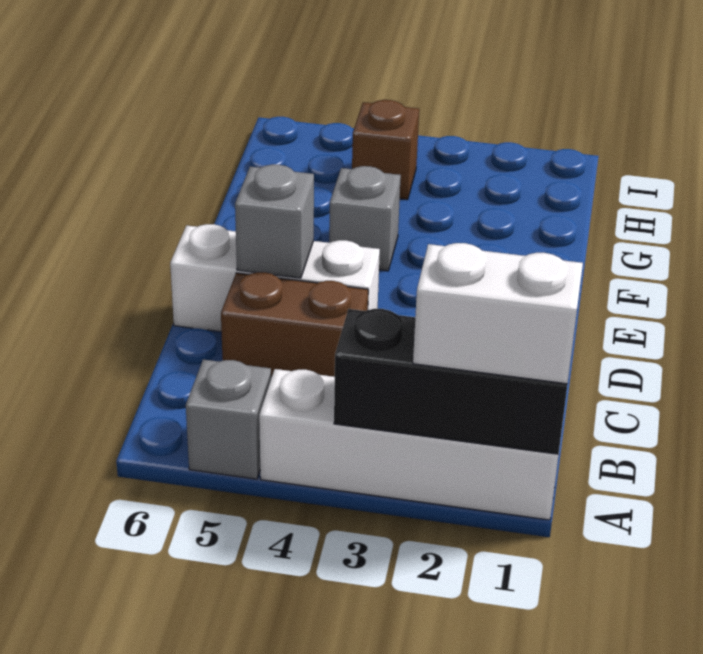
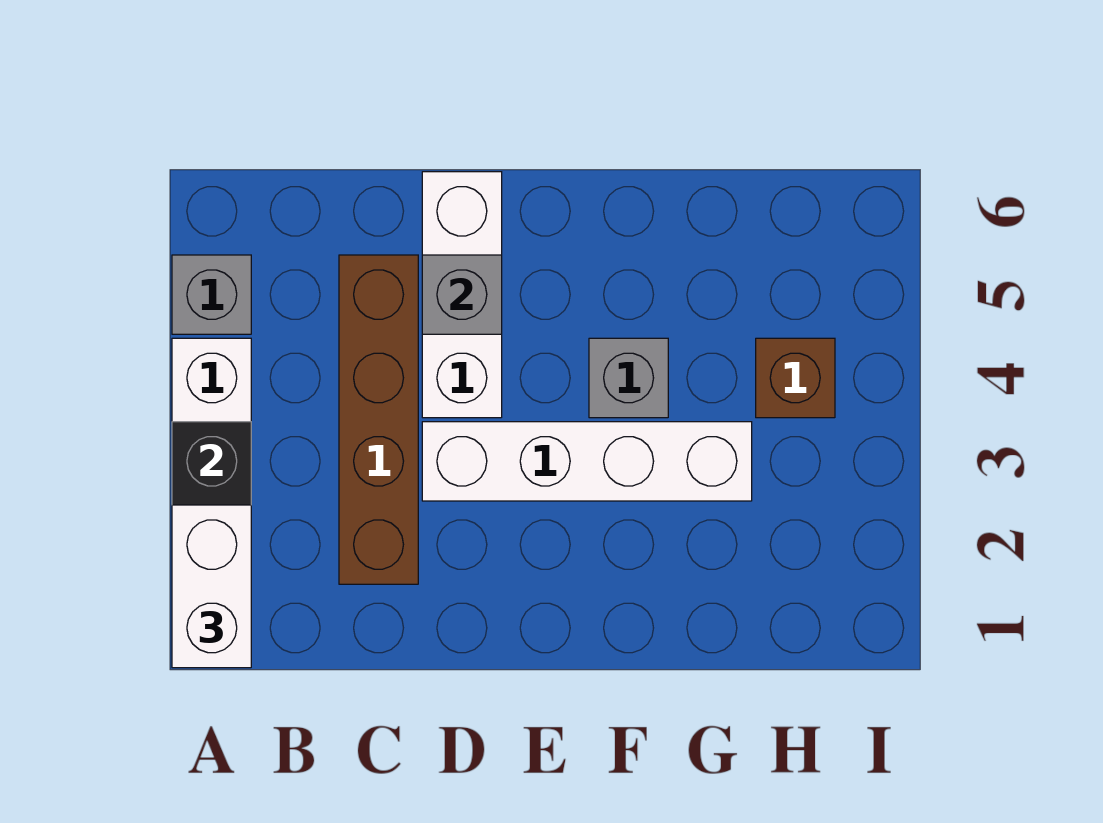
brown brick C4:C5 level 1 -> brown brick C2:C5 level 1
none -> white brick D3:G3 level 1

